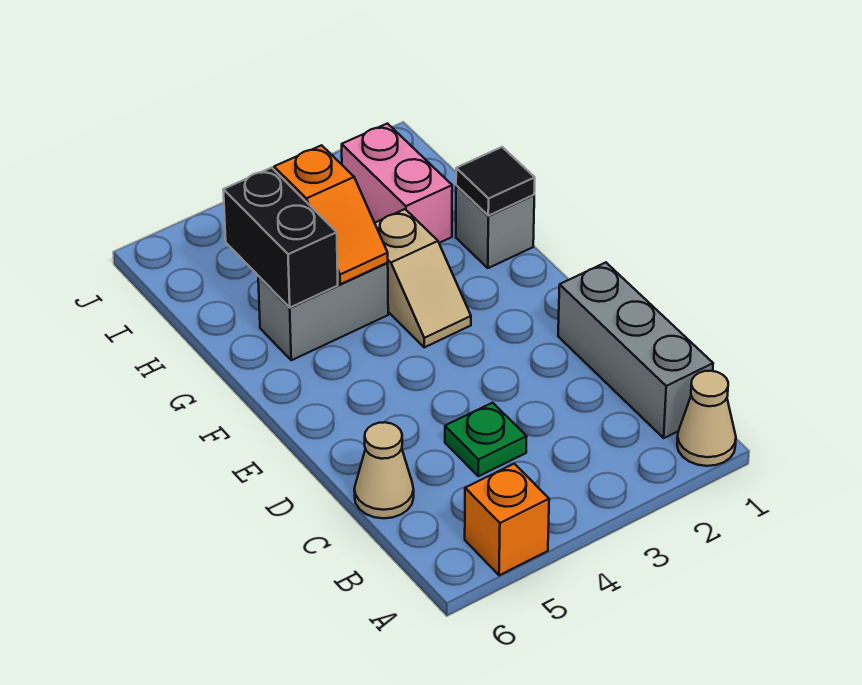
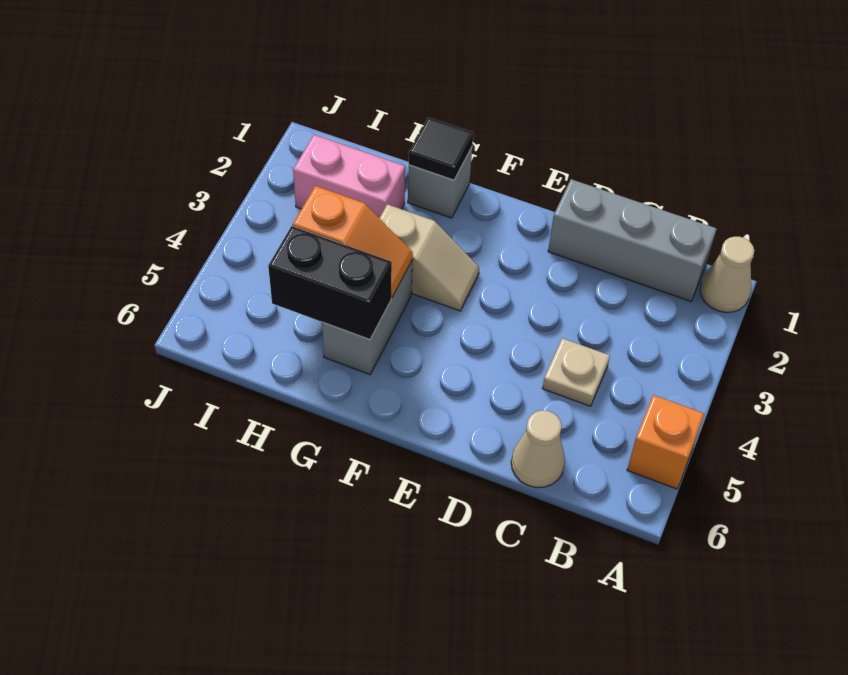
green plate C4 level 1 -> tan plate C4 level 1

